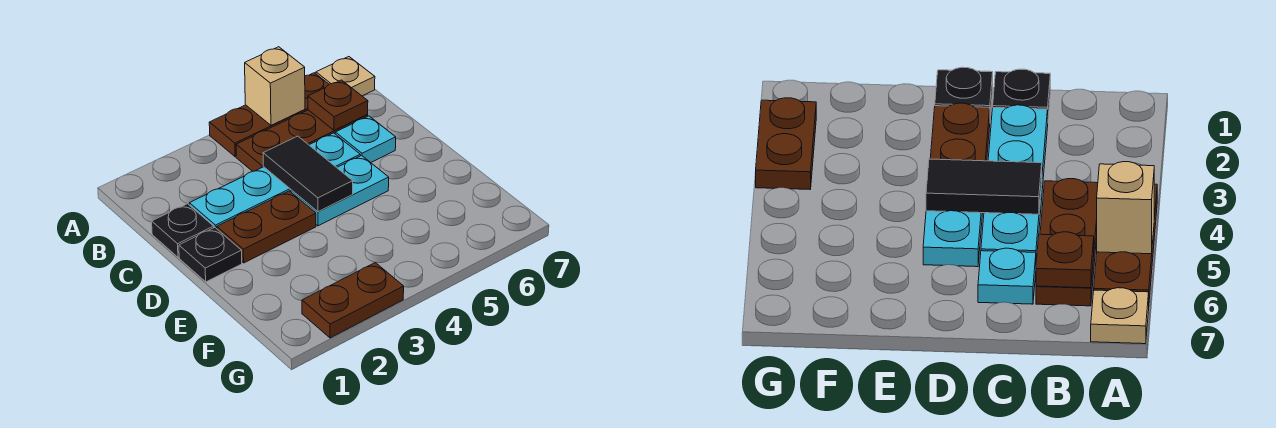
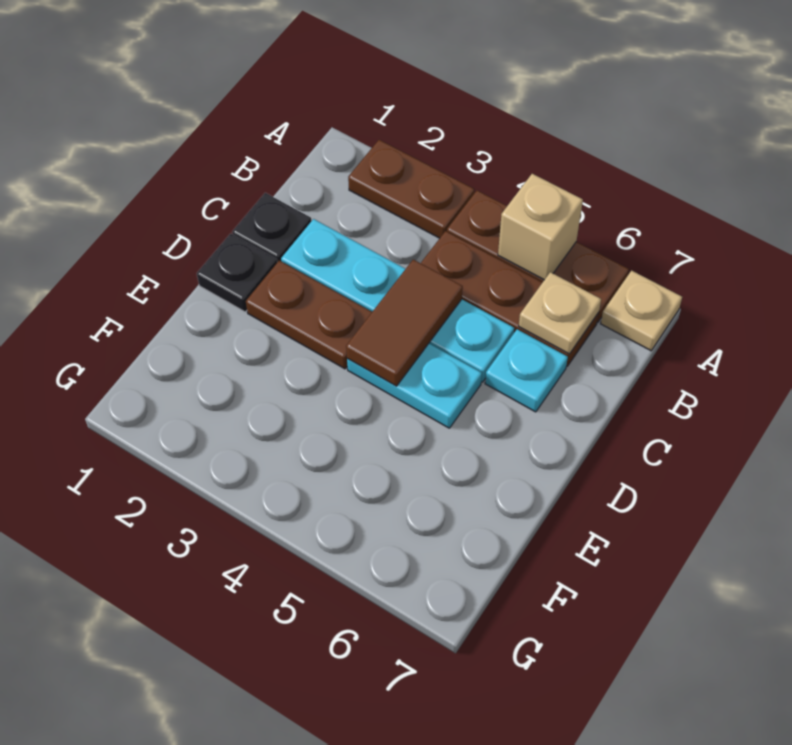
brown plate B6 level 2 -> tan plate B6 level 2
black tile C4:D4 level 2 -> brown tile C4:D4 level 2
brown plate G2:G3 level 1 -> brown plate A2:A3 level 1

